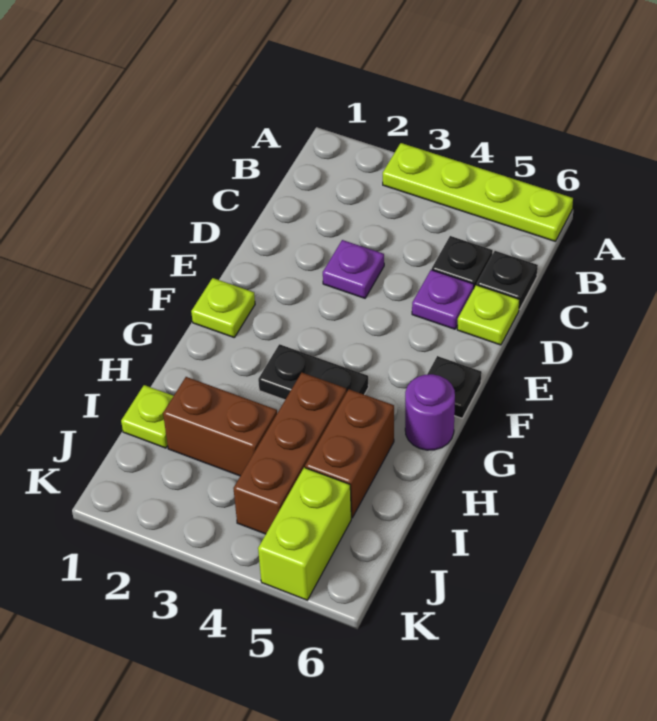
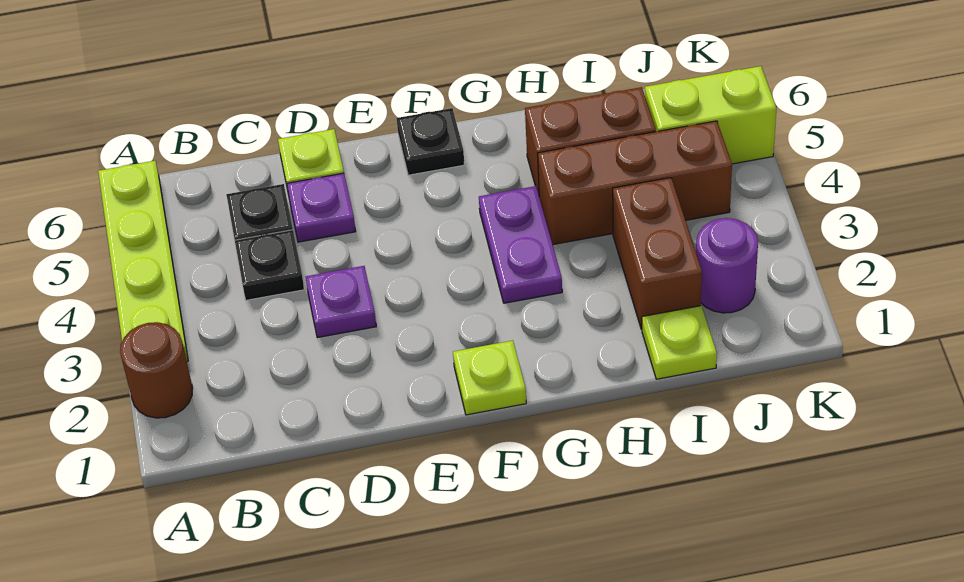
none -> brown round brick A2 level 1
black plate C6 level 1 -> black plate C4 level 1
black plate G3:G4 level 1 -> purple plate G3:G4 level 1
purple round brick G6 level 1 -> purple round brick J2 level 1

